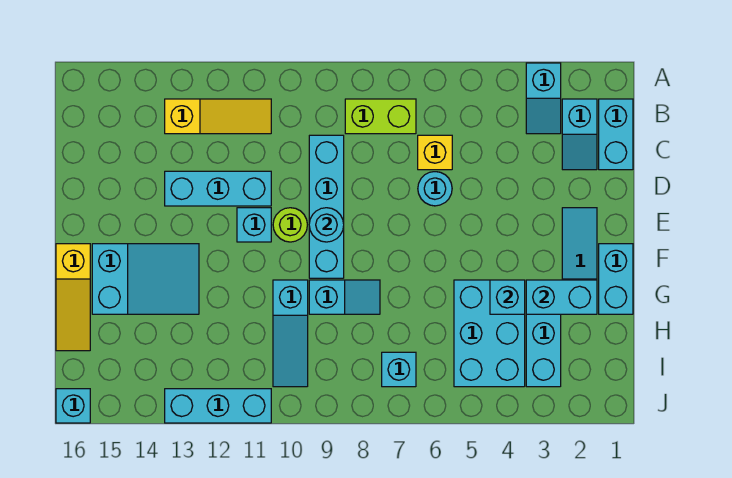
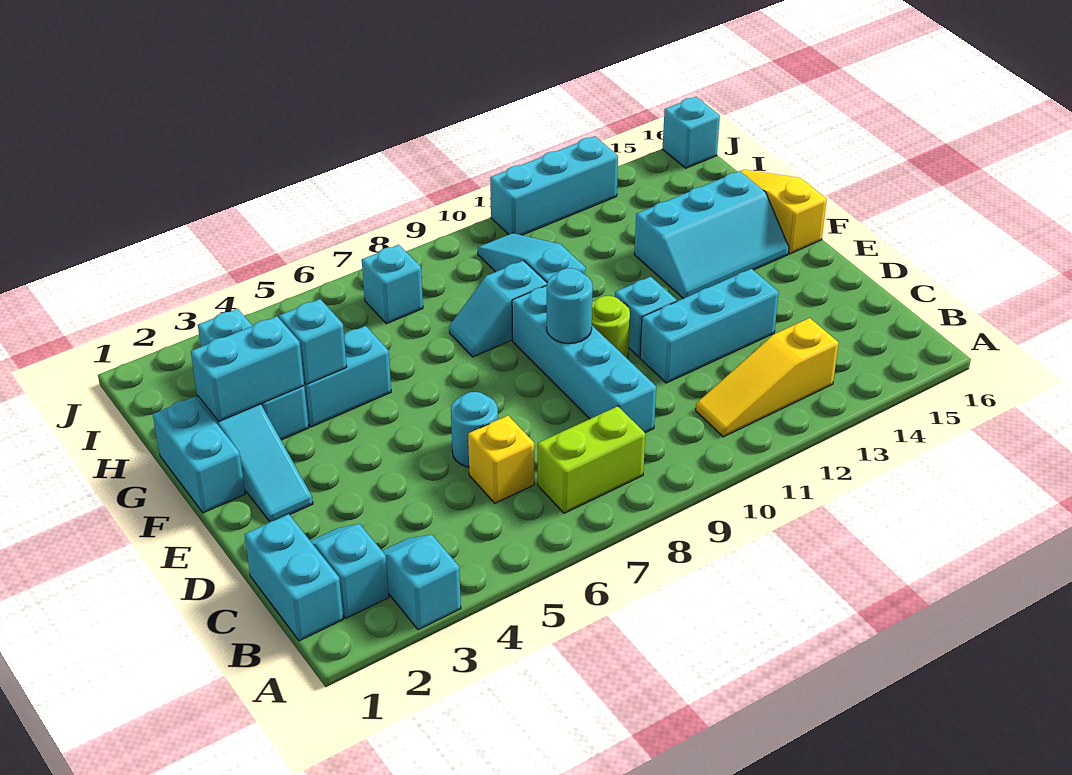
cyan slope F13:G15 level 1 top 15 -> cyan slope F13:G15 level 1 top G
cyan brick G4:I5 level 1 -> cyan brick G4:G5 level 1

